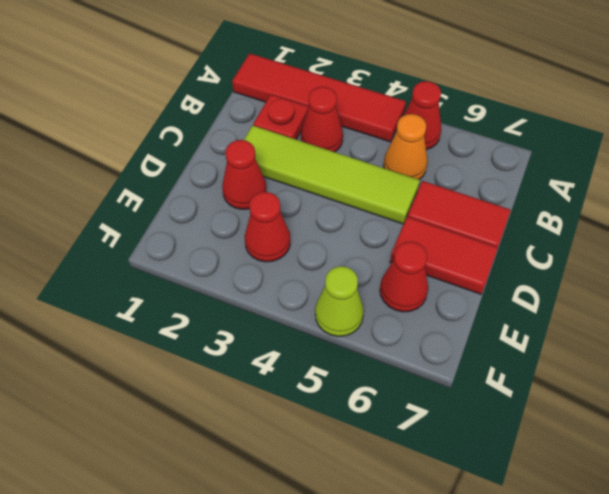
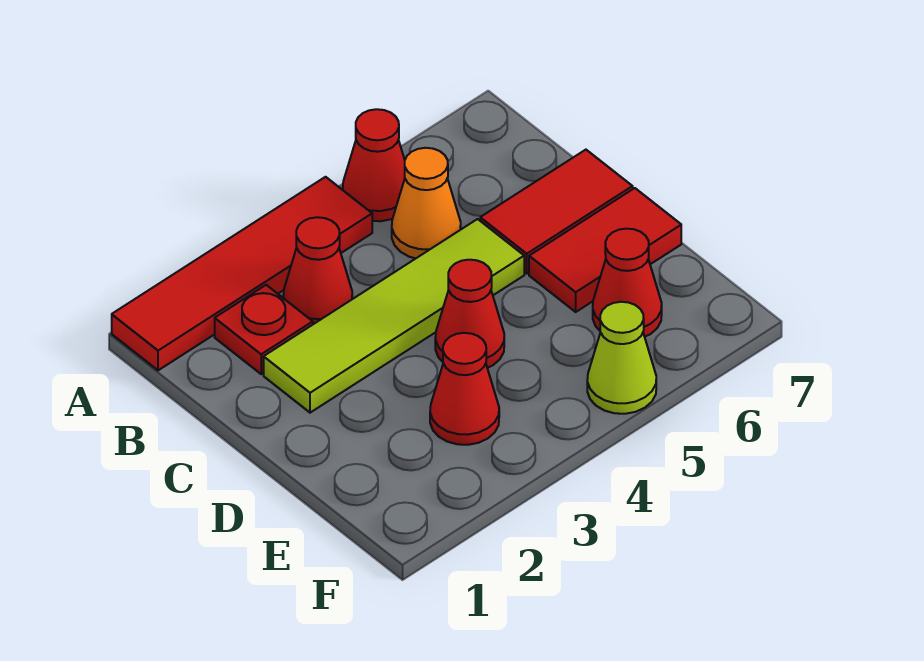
red cone D2 level 1 -> red cone D4 level 1

